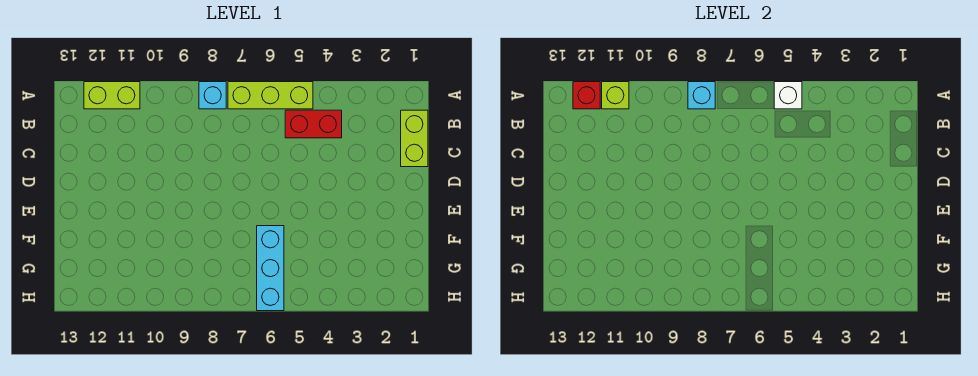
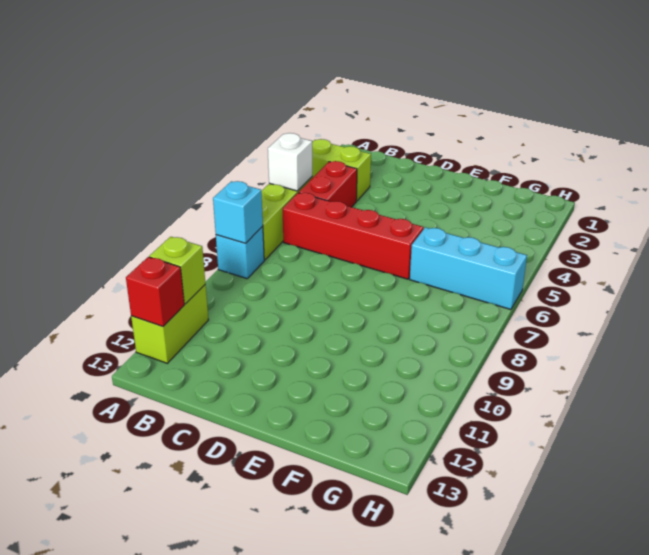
lime brick B1:C1 level 1 -> lime brick A3:B3 level 1
none -> red brick B6:E6 level 1

